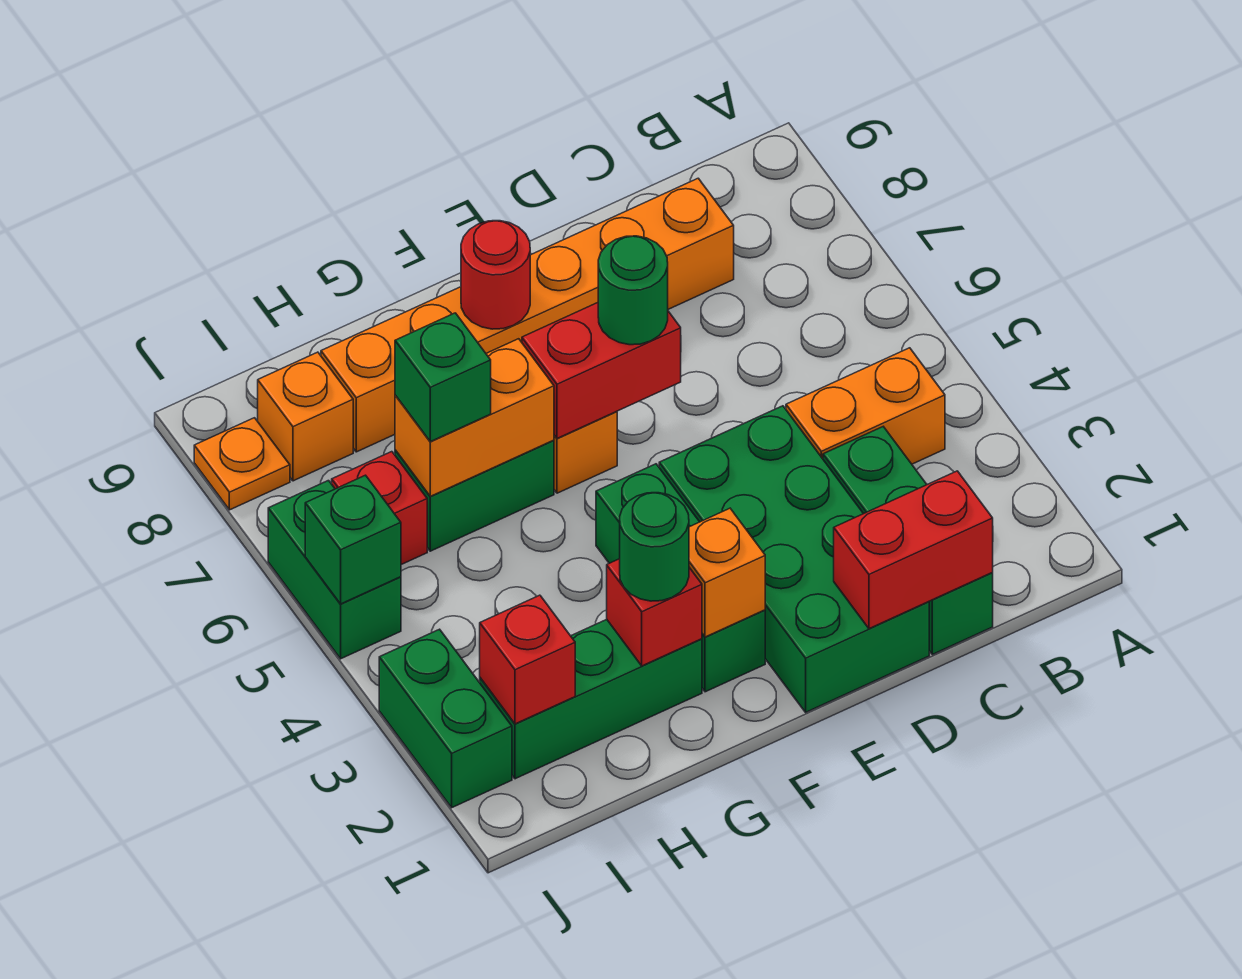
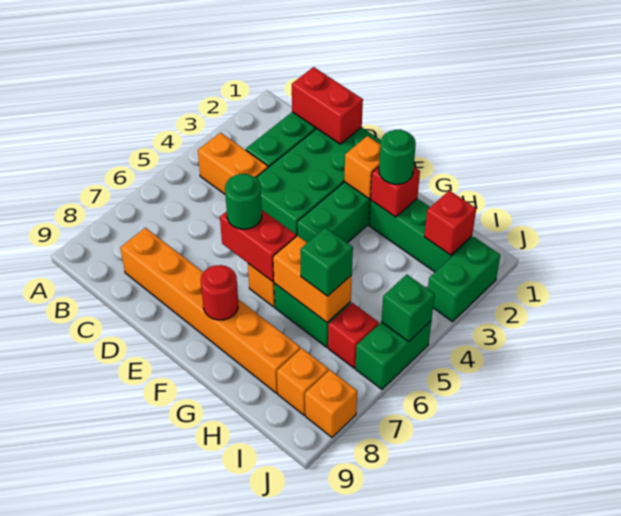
orange plate J8 level 1 -> orange brick J8 level 1

